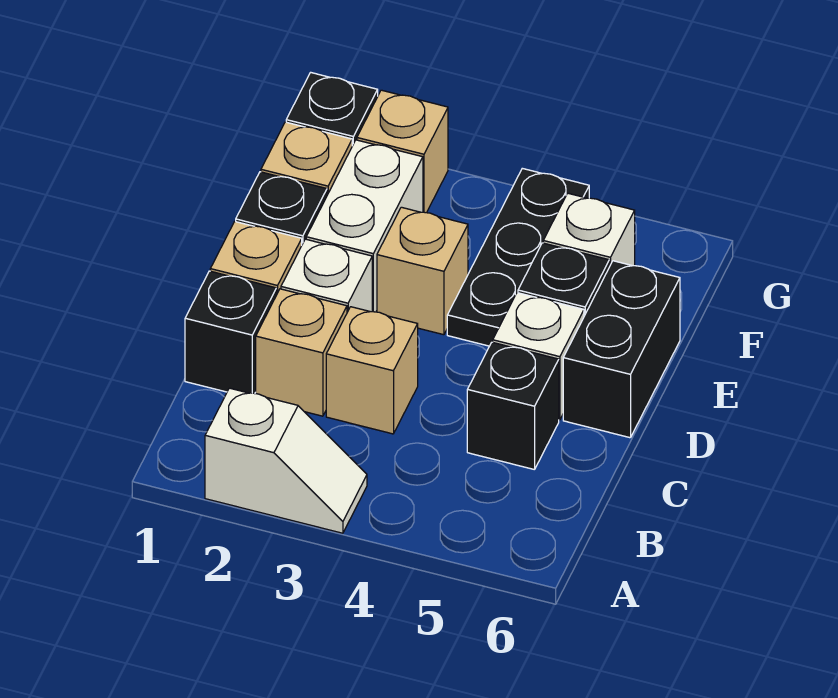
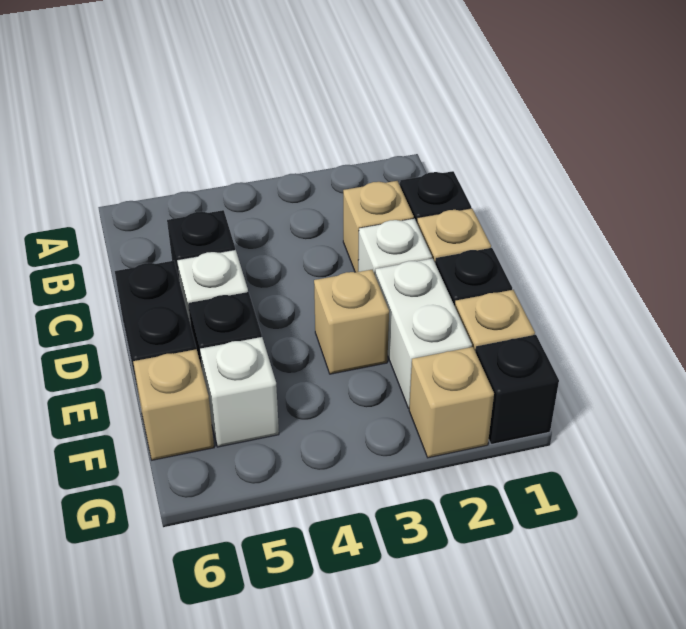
white slope A2:A3 level 1 top 2 -> none
tan brick C3 level 1 -> tan brick F6 level 1
black plate E4:G4 level 1 -> none

